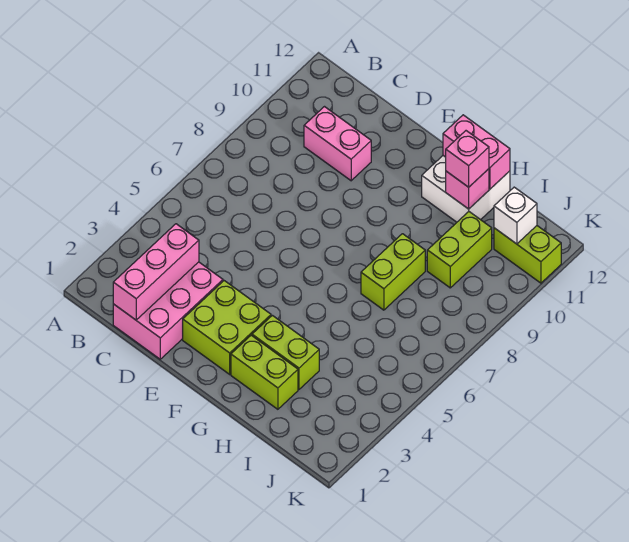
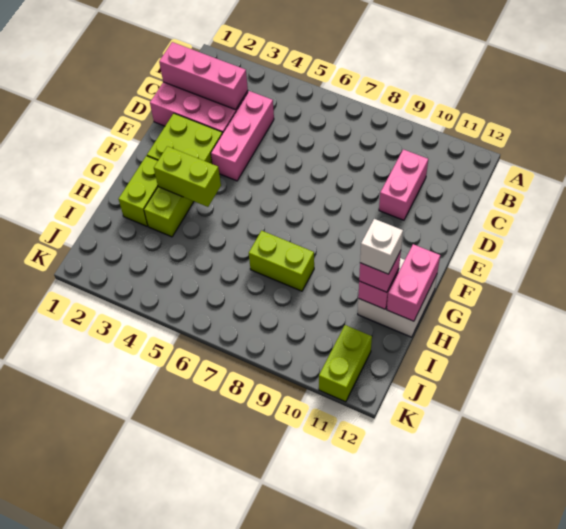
none -> pink brick C4:E4 level 1
lime brick I9:I10 level 1 -> lime brick G3:G4 level 2
white brick J11 level 2 -> white brick H11 level 4

